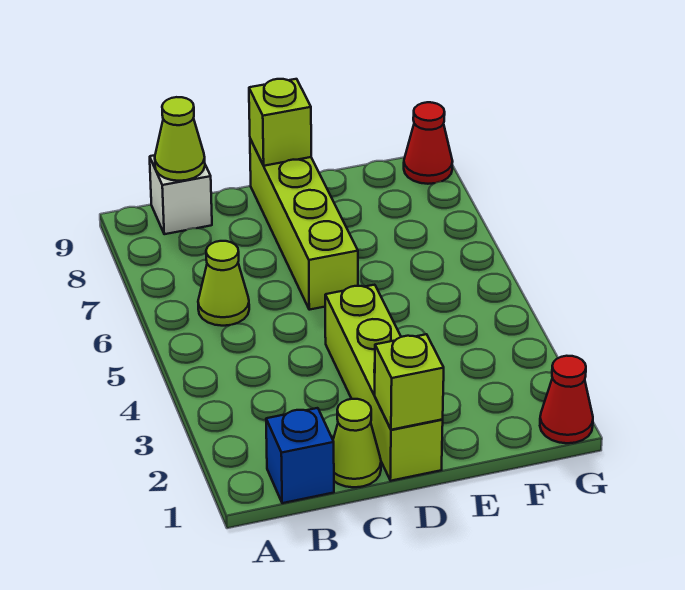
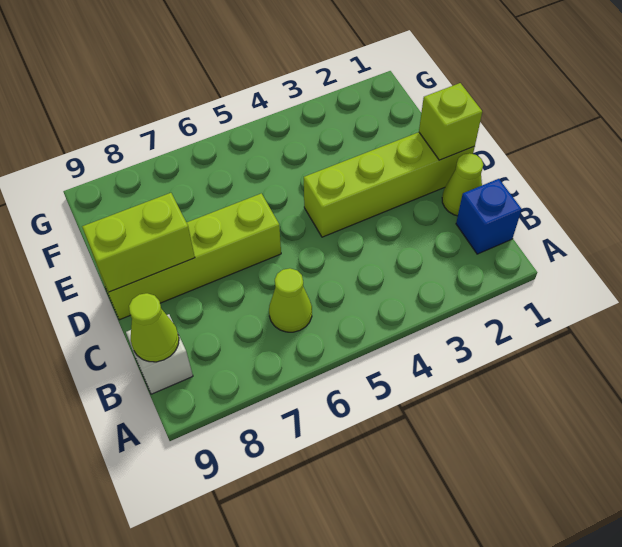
lime brick D9 level 2 -> lime brick D8:D9 level 2
red cone G1 level 1 -> none
red cone G9 level 1 -> none

